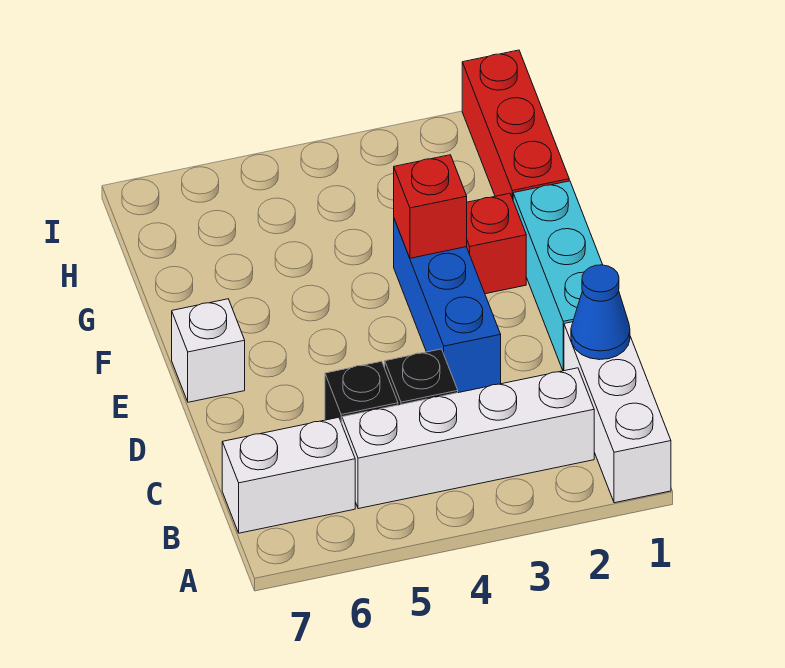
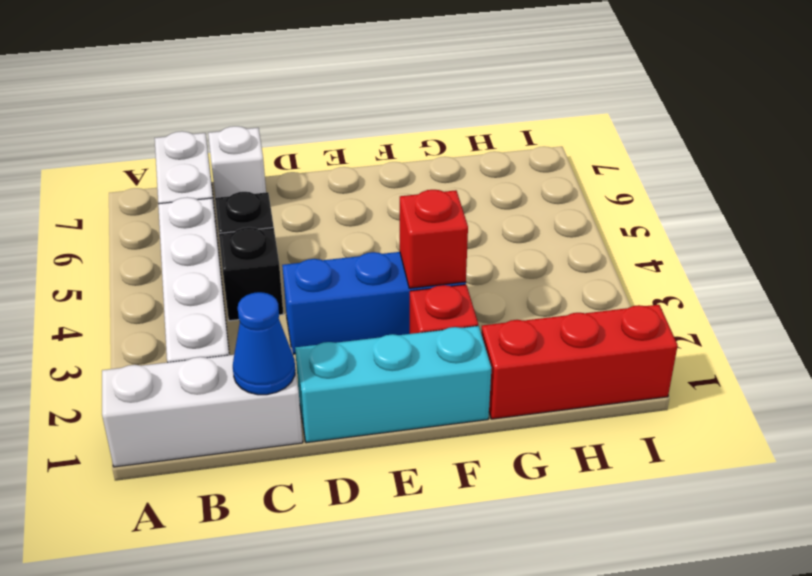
white brick E7 level 1 -> white brick C7 level 1

